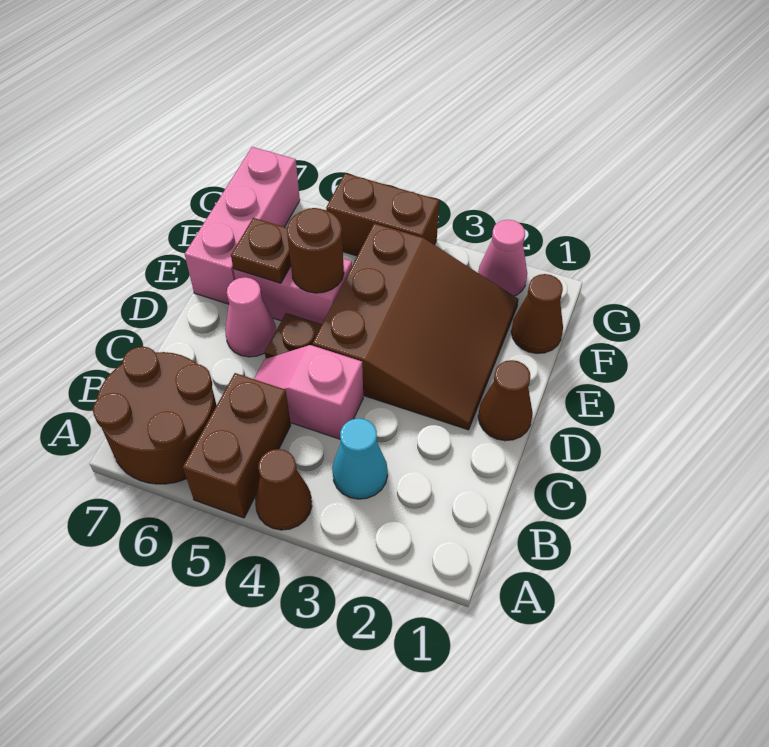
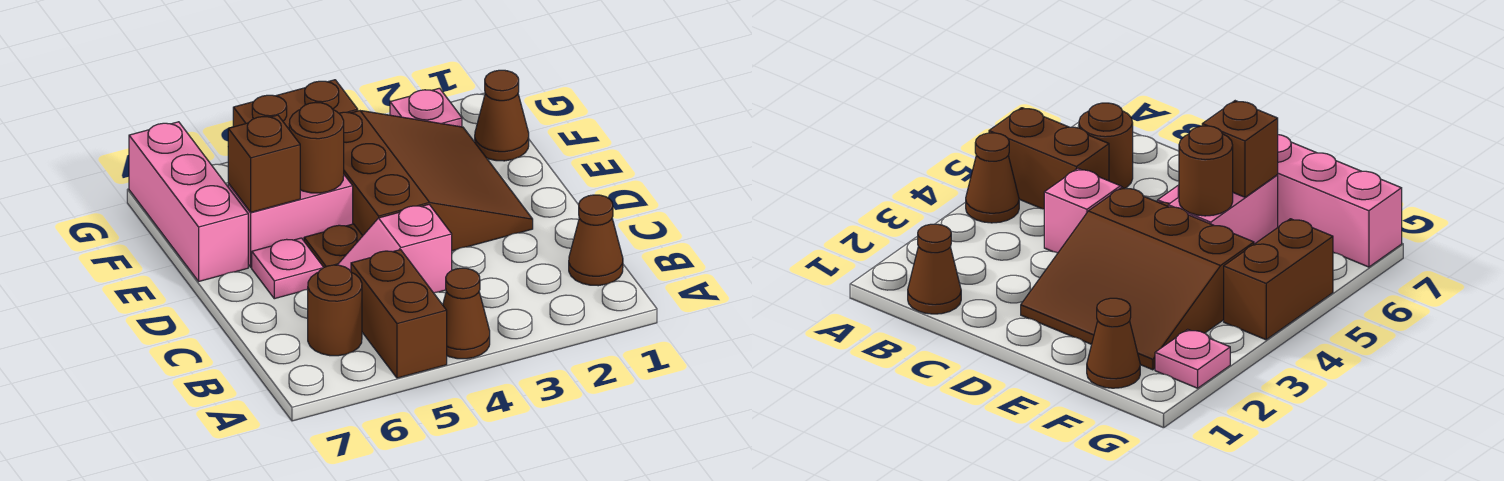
brown round brick A6:B7 level 1 -> brown round brick B6 level 1
cyan cone B3 level 1 -> none
brown cone D1 level 1 -> brown cone B1 level 1
pink cone D6 level 1 -> pink plate D6 level 1
brown plate E6 level 2 -> brown brick E6 level 2
pink cone G2 level 1 -> pink plate G2 level 1

